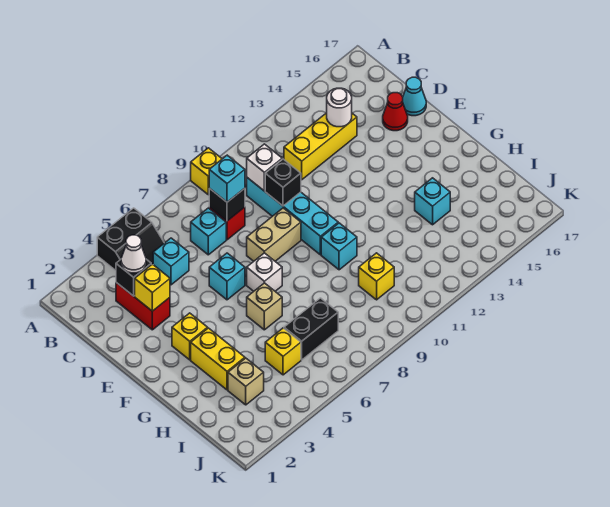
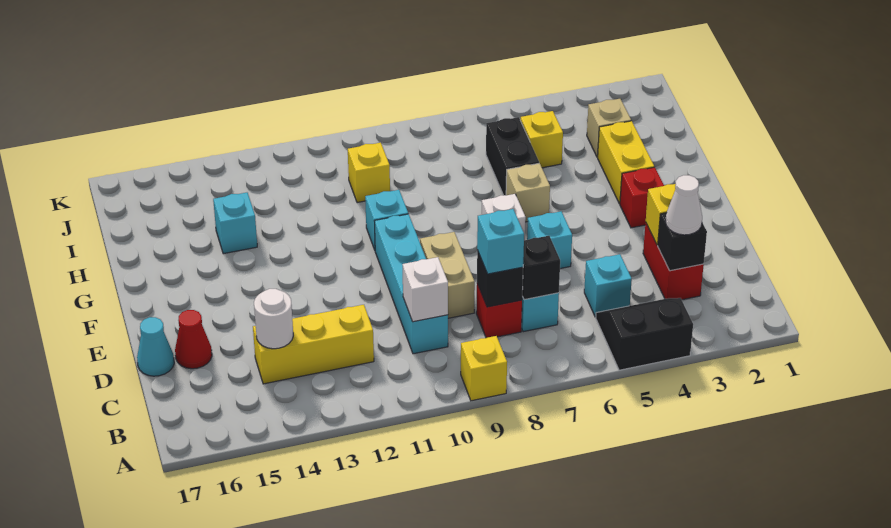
black brick D10 level 2 -> black brick C7 level 2
tan brick E8:E9 level 1 -> tan brick D9:E9 level 1
yellow brick F3 level 1 -> red brick F3 level 1
black brick I6:I7 level 1 -> black brick H6:I6 level 1

